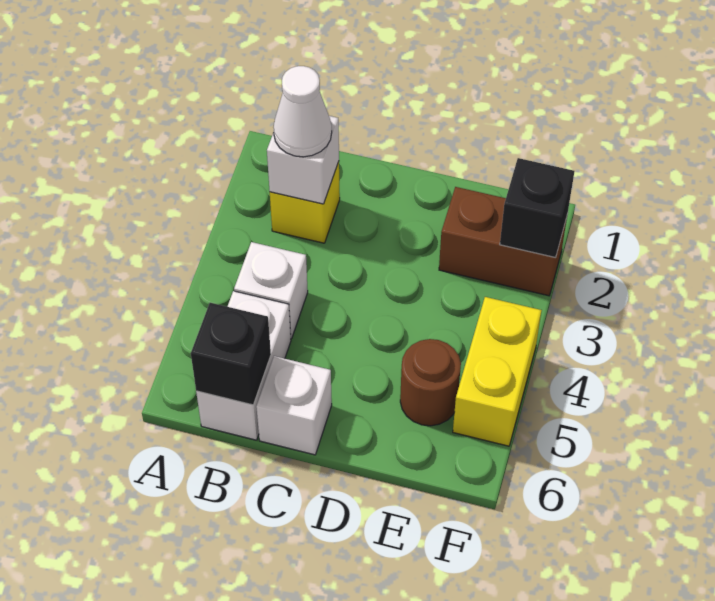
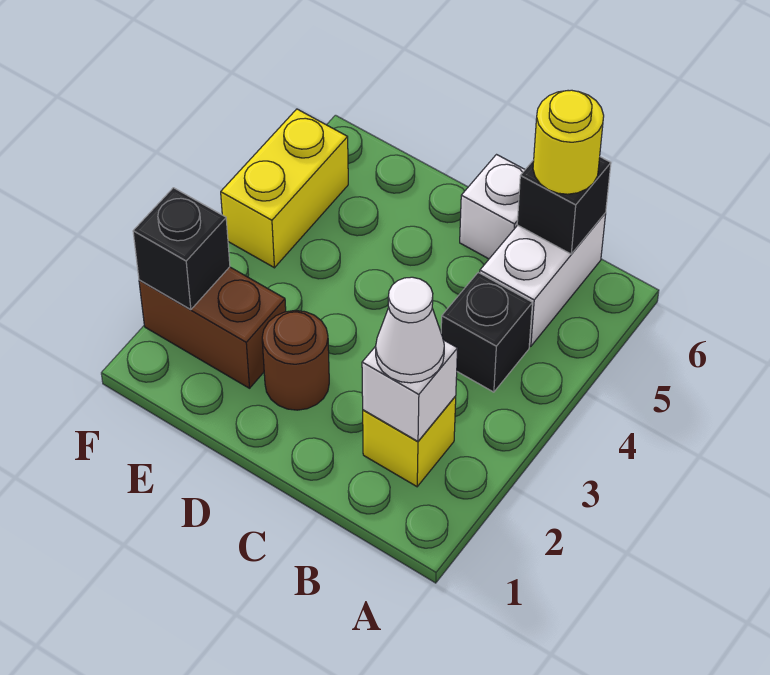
white brick B4 level 1 -> black brick B4 level 1
none -> yellow round brick B6 level 3
brown round brick E5 level 1 -> brown round brick D2 level 1

